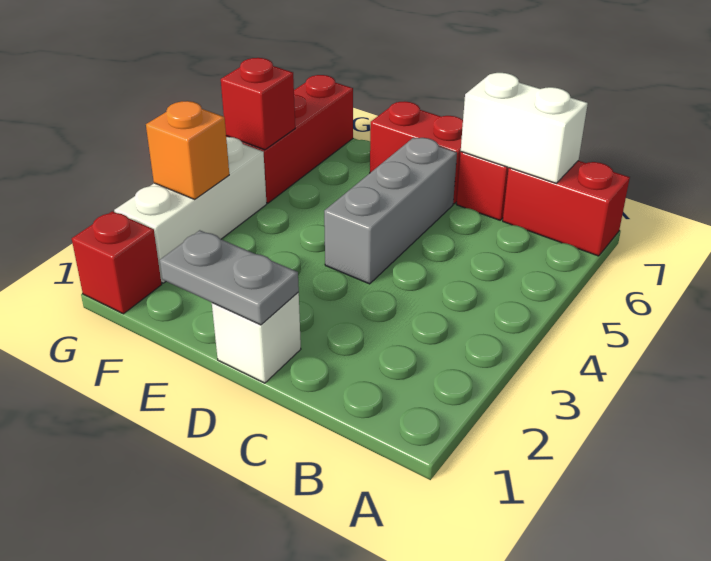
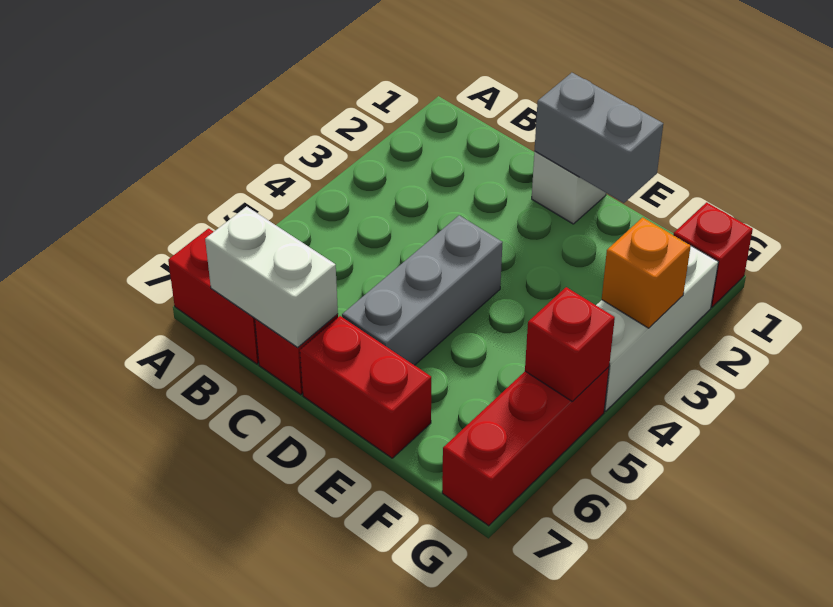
grey plate D1:E1 level 2 -> grey brick D1:E1 level 2

